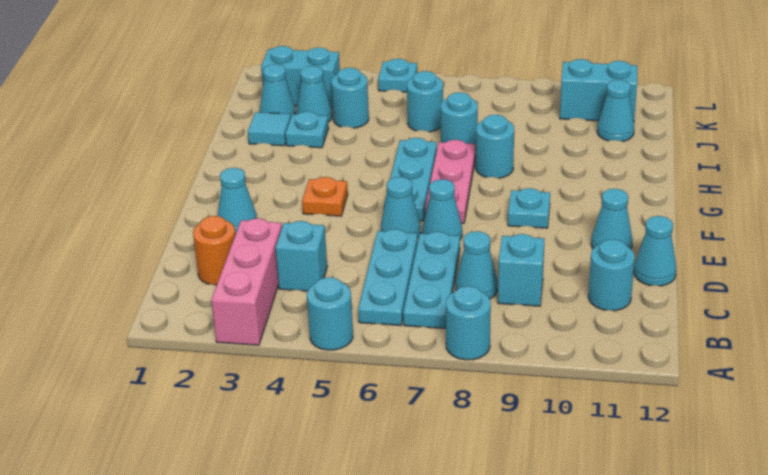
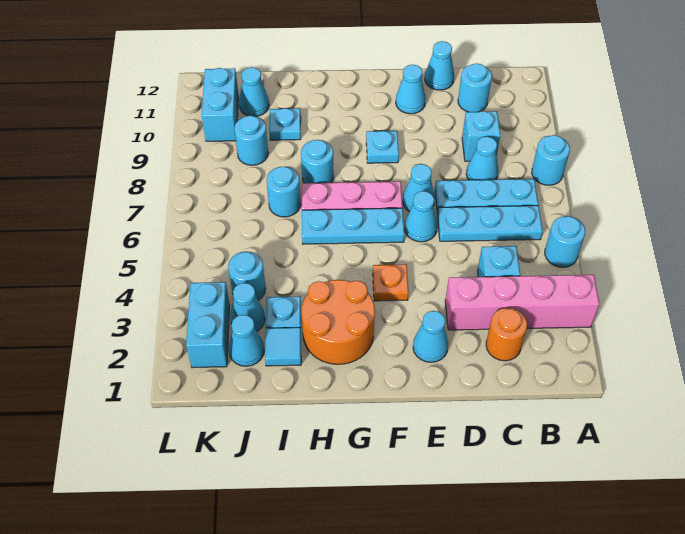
pink brick A3:C3 level 1 -> pink brick A3:D3 level 1
none -> orange round brick G2:H3 level 1
cyan round brick J6 level 1 -> cyan round brick J9 level 1
cyan plate L5 level 1 -> cyan plate I10 level 1

